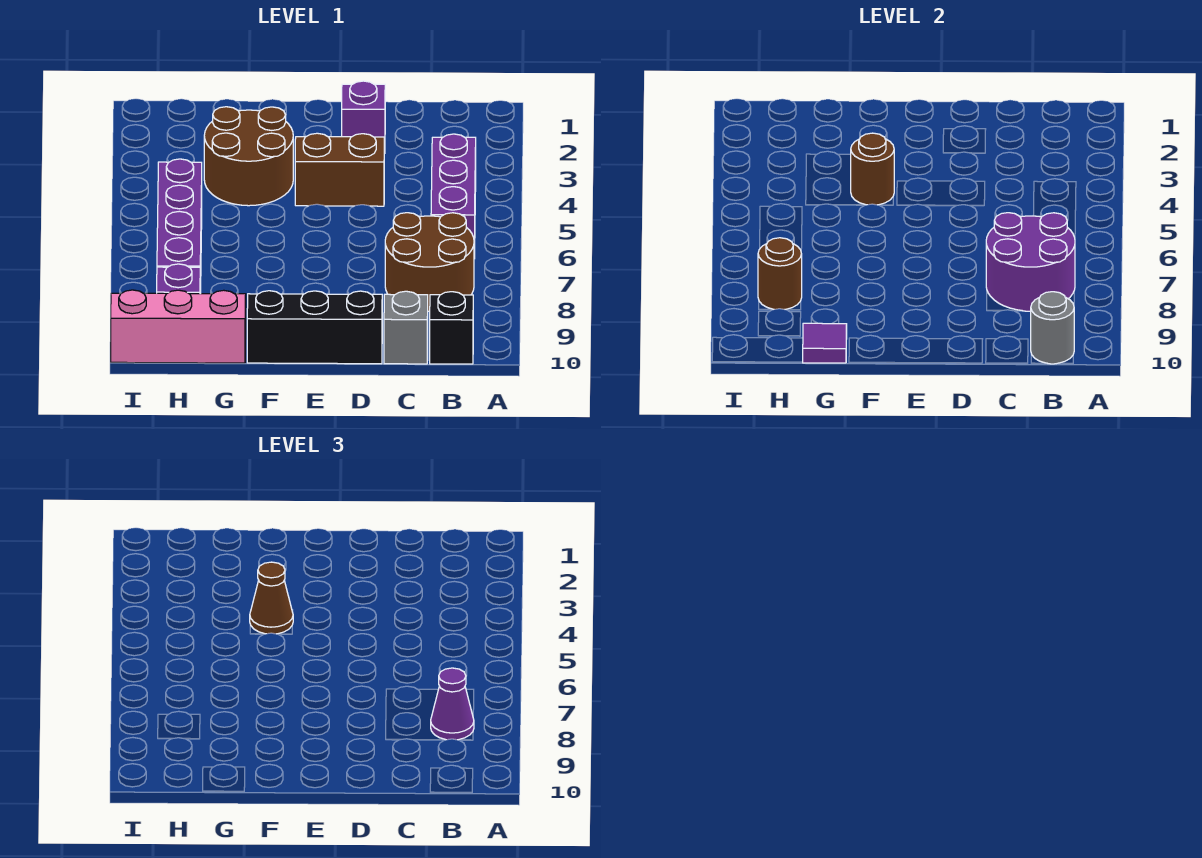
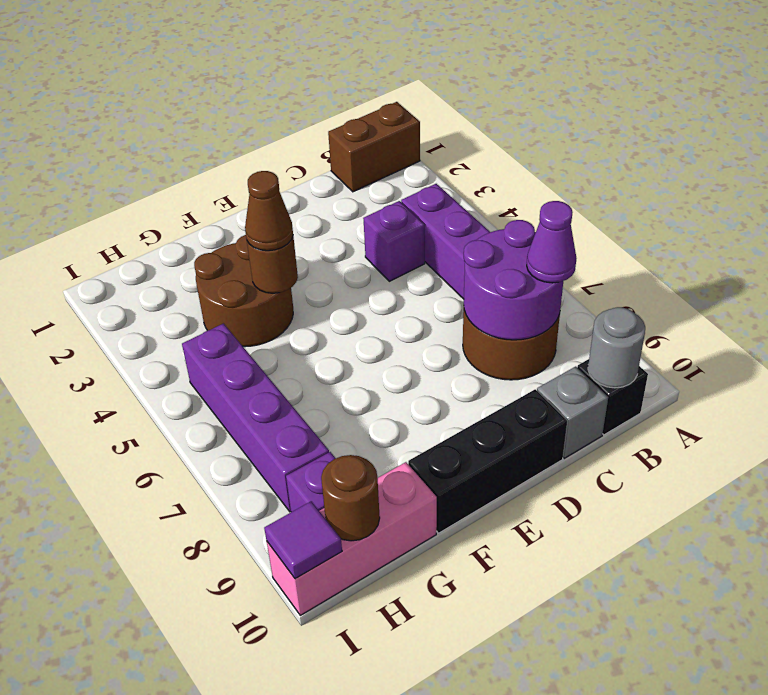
purple brick D2 level 1 -> purple brick C4 level 1
brown brick D4:E4 level 1 -> brown brick A1:B1 level 1
purple tile G10 level 2 -> purple tile I10 level 2
brown round brick H8 level 2 -> brown round brick H10 level 2

